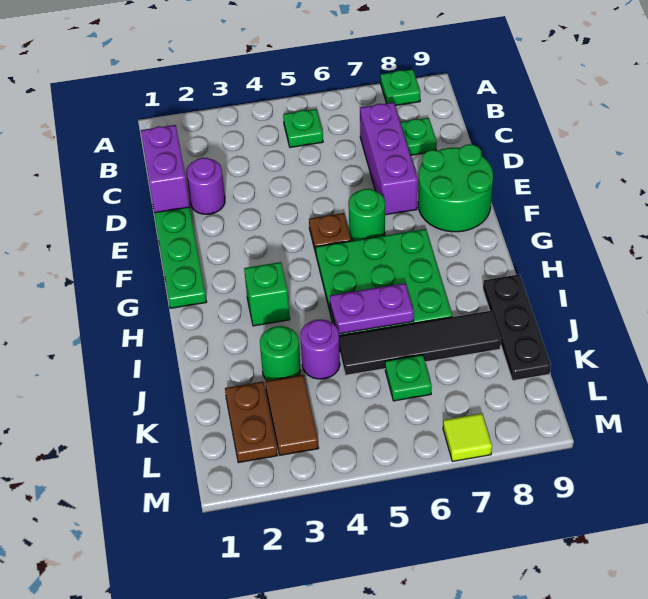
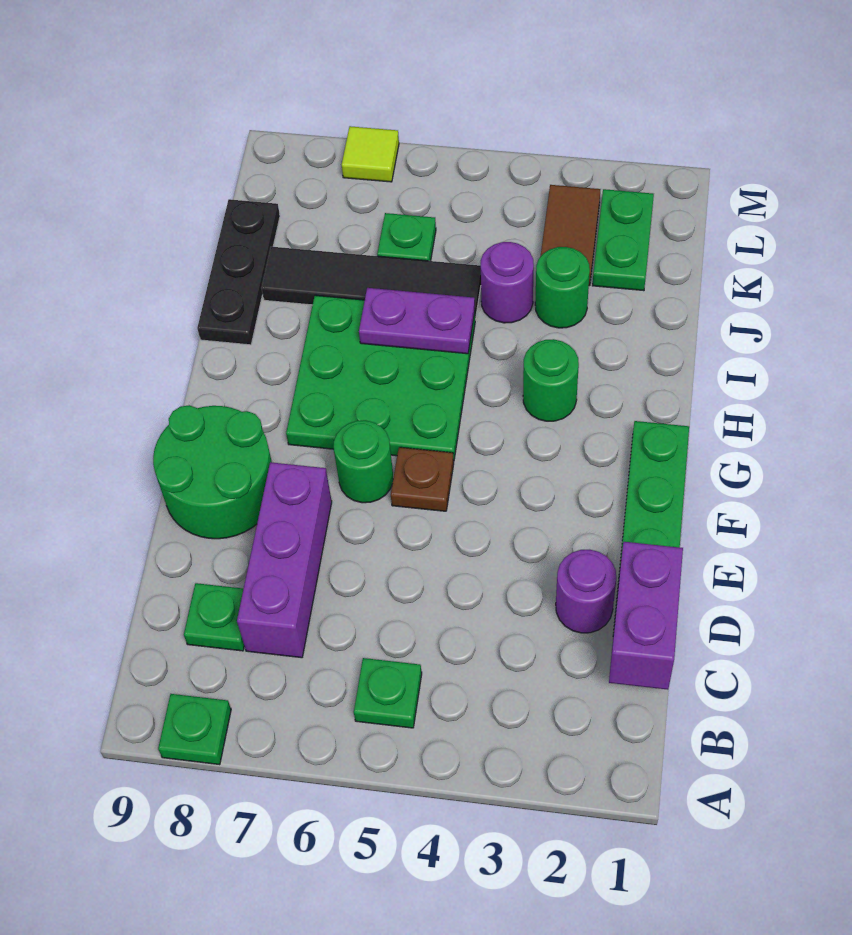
green brick H3 level 1 -> green round brick H3 level 1
brown plate K2:L2 level 1 -> green plate K2:L2 level 1

